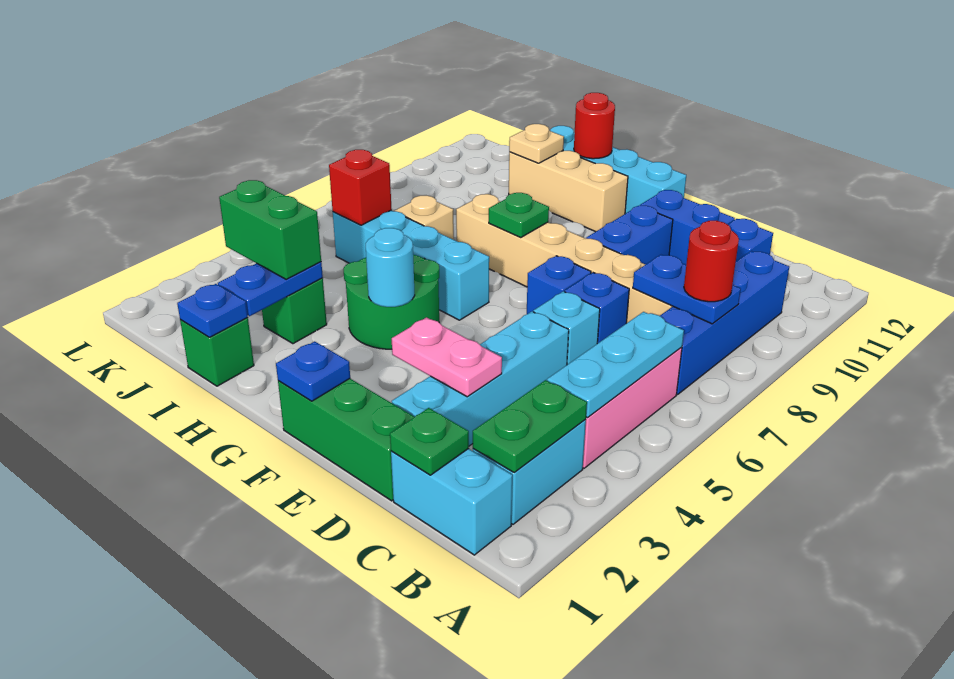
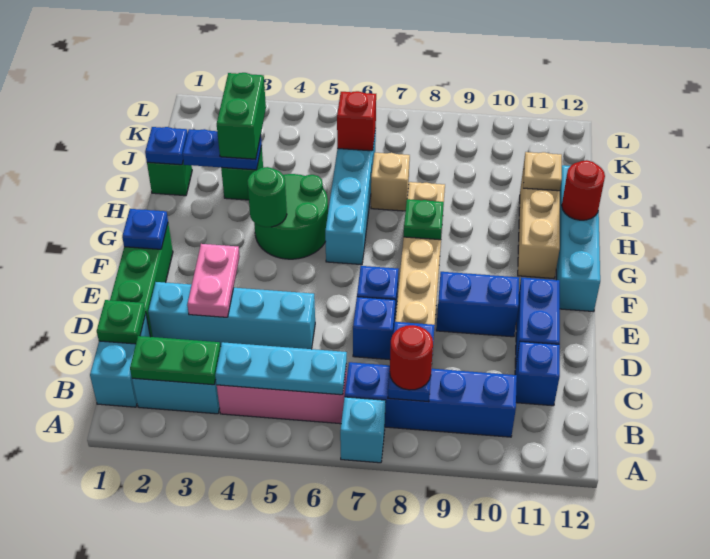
cyan brick D6 level 1 -> cyan brick A7 level 1
cyan round brick G4 level 2 -> green round brick G4 level 2

